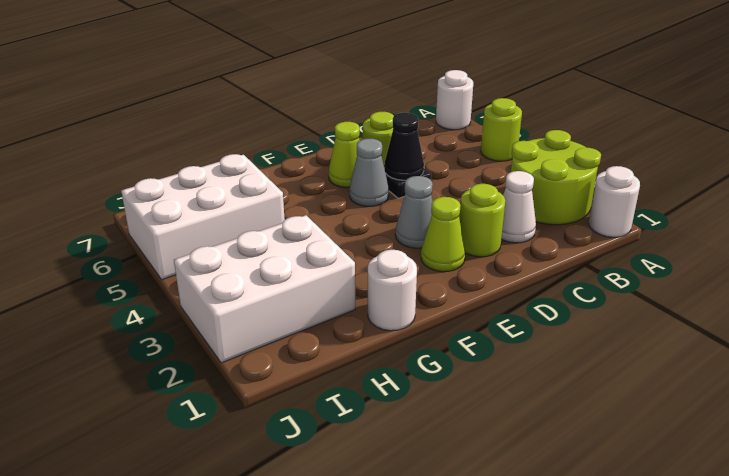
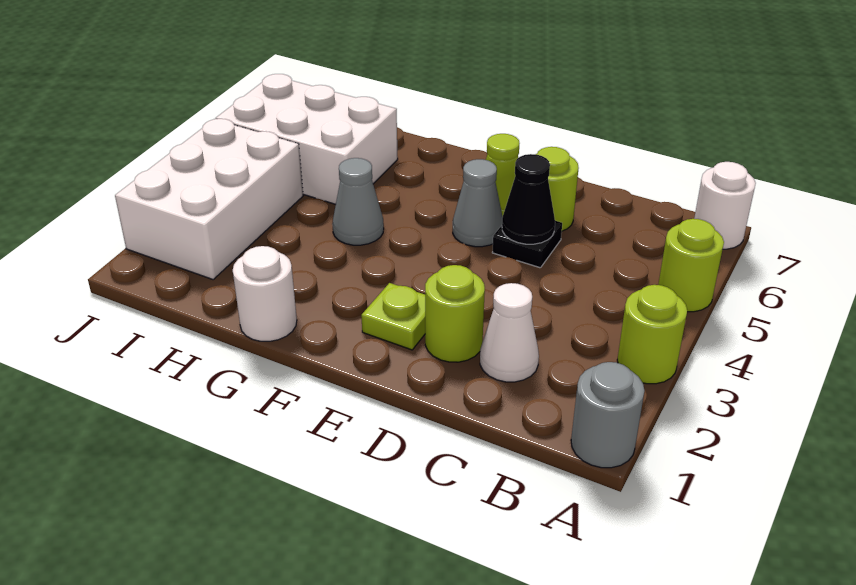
white round brick A1 level 1 -> grey round brick A1 level 1
lime round brick A2:B3 level 1 -> lime round brick A3 level 1
lime cone E2 level 1 -> lime plate E2 level 1
grey cone E3 level 1 -> grey cone G4 level 1
white brick H2:J3 level 1 -> white brick I2:J4 level 1

